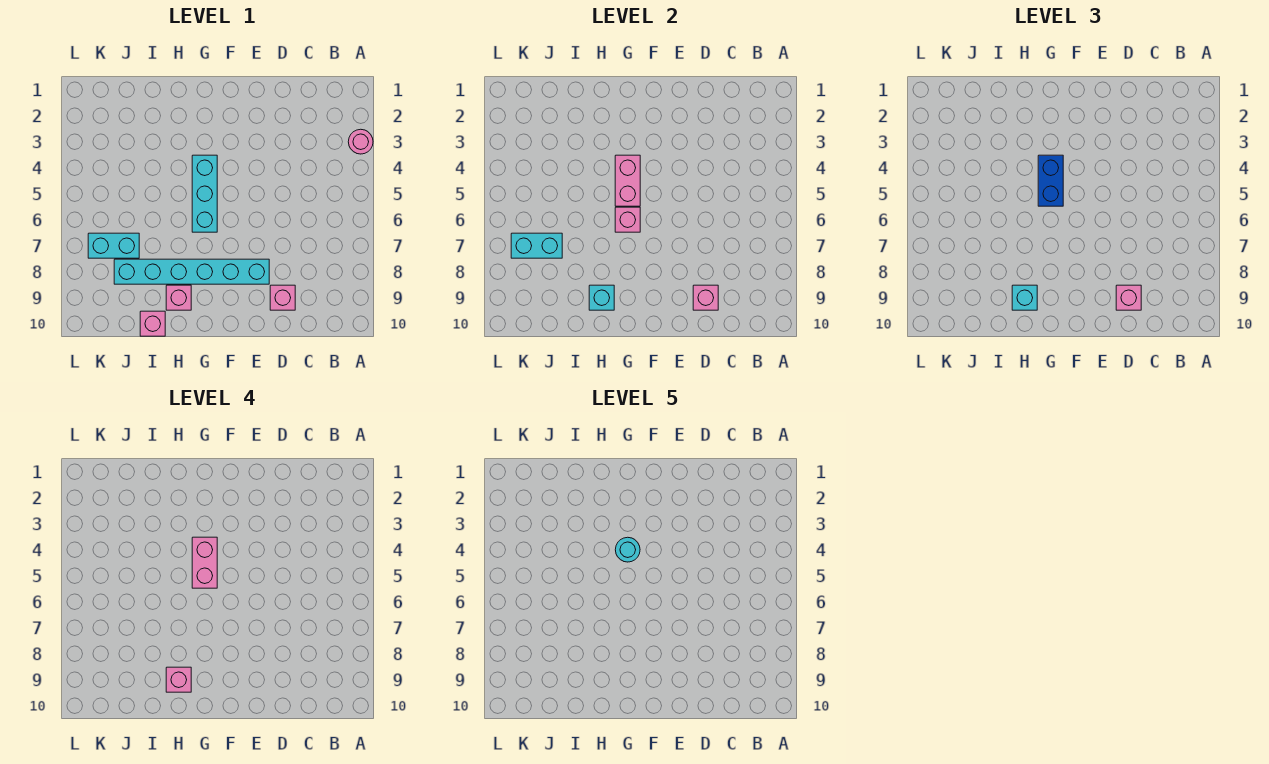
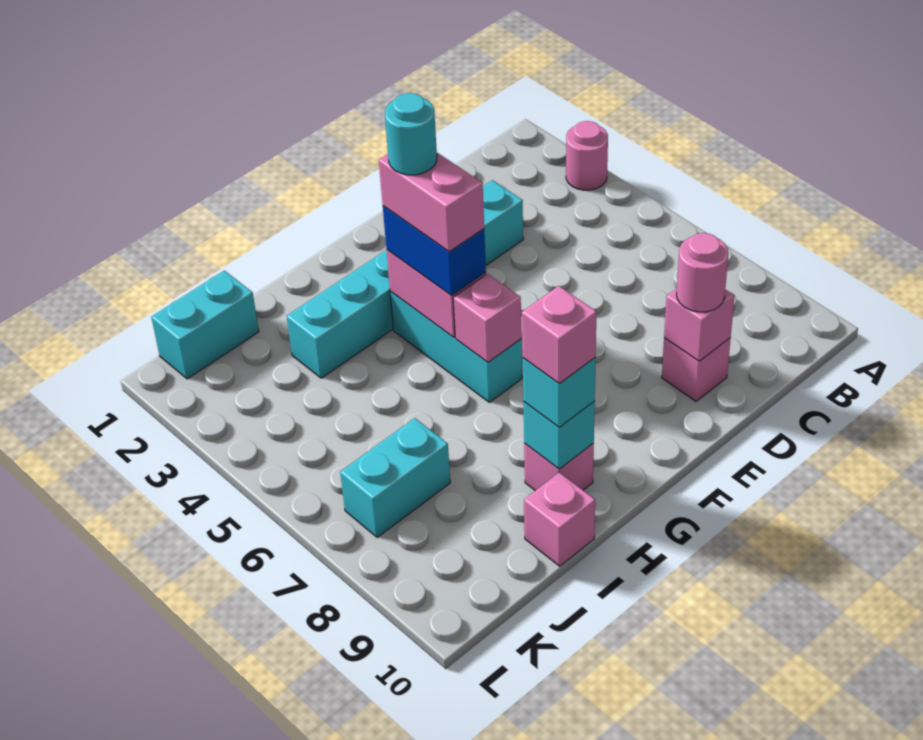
pink brick D9 level 3 -> pink round brick D9 level 3
cyan brick E8:J8 level 1 -> cyan brick D3:I3 level 1
cyan brick J7:K7 level 2 -> cyan brick J1:K1 level 1

